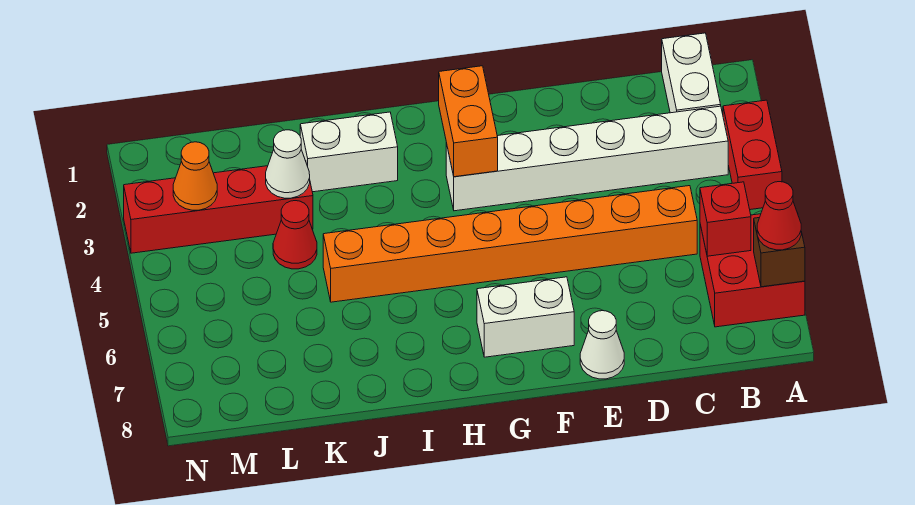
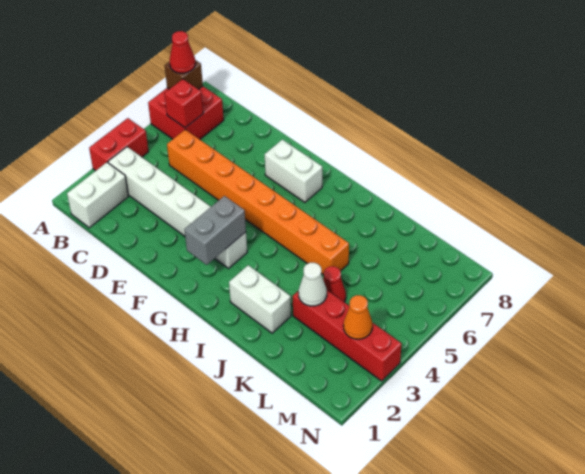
white cone E8 level 1 -> none
orange brick G2:G3 level 2 -> grey brick G2:G3 level 2

